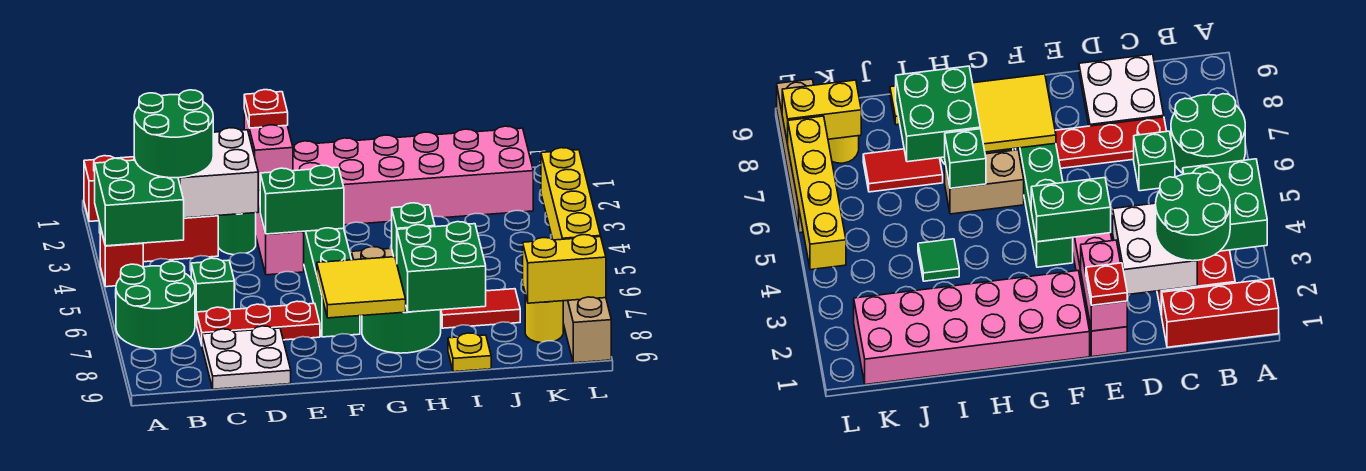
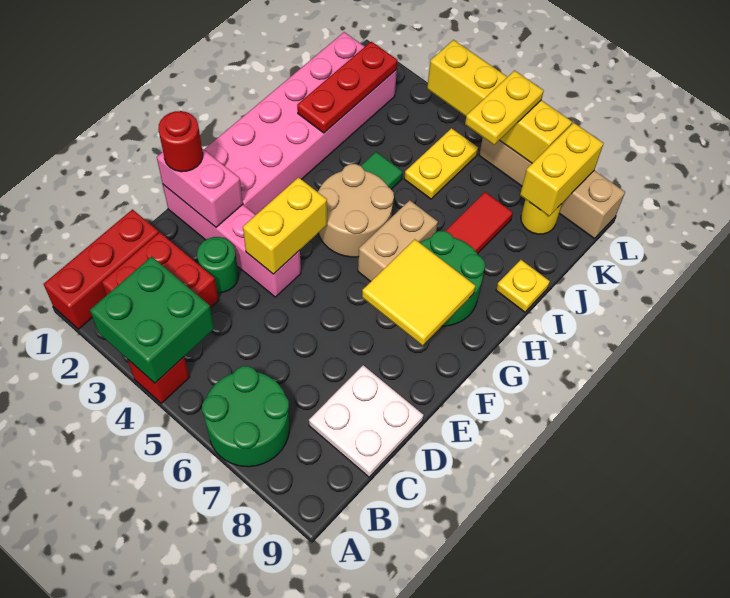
green round brick B2:C3 level 3 -> none
white brick C2:D3 level 2 -> none
green brick C6 level 1 -> none
red plate C7:E7 level 1 -> red plate I2:K2 level 2
red plate E1 level 3 -> red round brick E1 level 3
green brick E4:F4 level 2 -> yellow brick E4:F4 level 2
green brick F4:F7 level 1 -> none
none -> tan round brick G4:H5 level 1
green brick H6 level 2 -> none
green brick H7:I8 level 2 -> none
none -> yellow plate J5:K5 level 1
none -> yellow plate K6:L6 level 3

